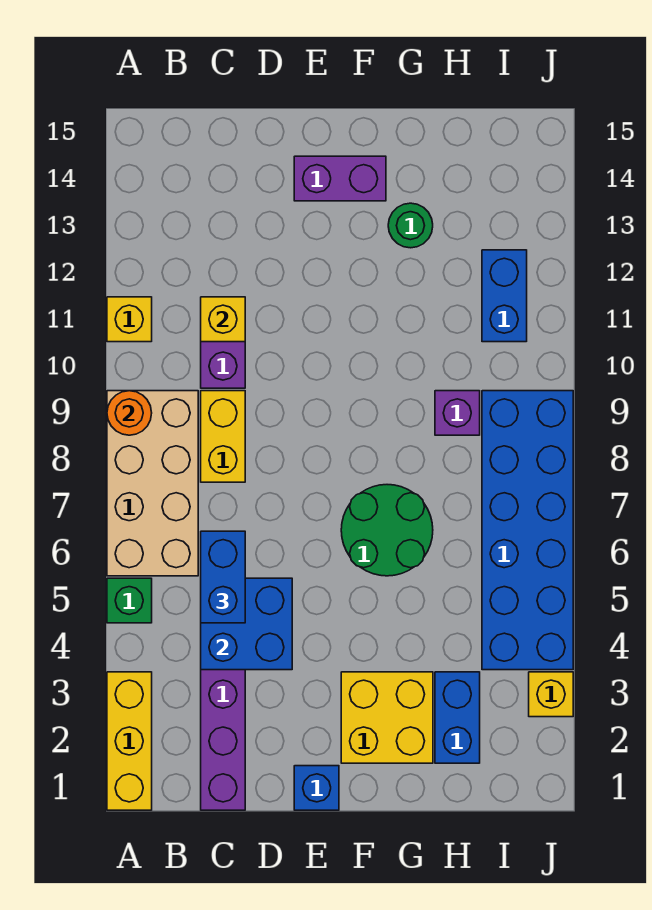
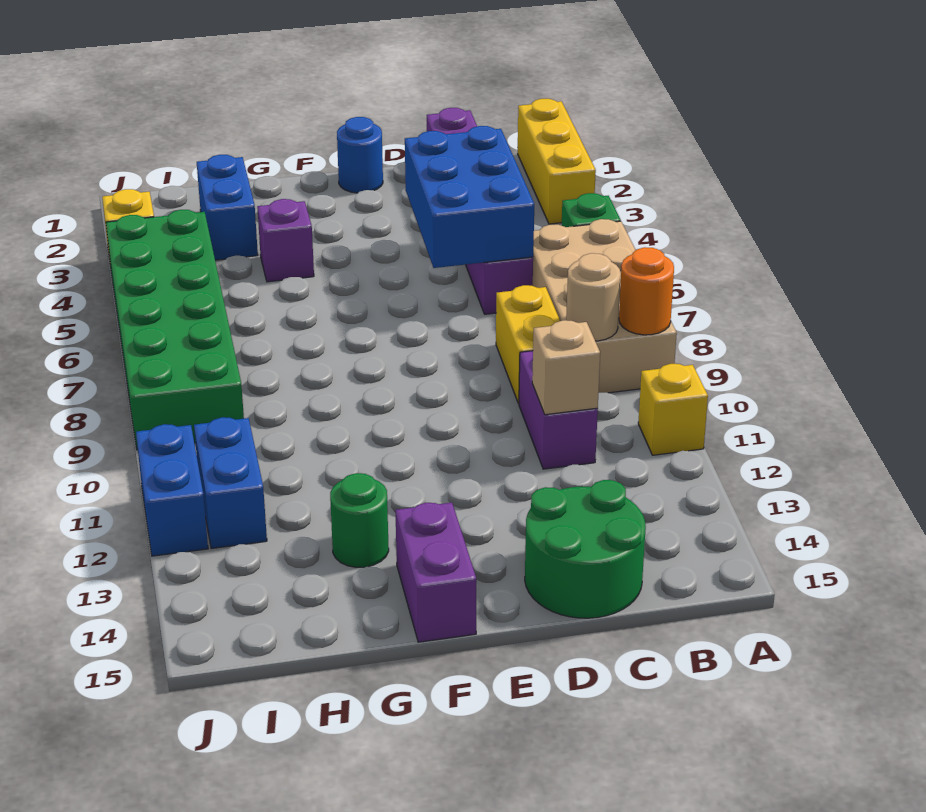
none -> tan round brick B9 level 2
blue brick C4:D5 level 2 -> blue brick C4:D6 level 2
blue brick C5:C6 level 3 -> blue brick J11:J12 level 1
yellow brick C11 level 2 -> tan brick C11 level 2
blue brick E1 level 1 -> blue round brick E1 level 1
purple brick E14:F14 level 1 -> purple brick F14:F15 level 1
yellow brick F2:G3 level 1 -> none
green round brick F6:G7 level 1 -> green round brick C14:D15 level 1
purple brick H9 level 1 -> purple brick G4 level 1
blue brick I4:J9 level 1 -> green brick I4:J9 level 1

